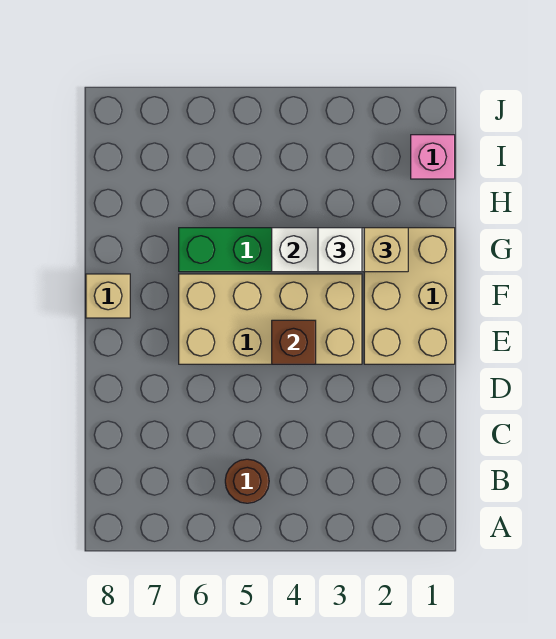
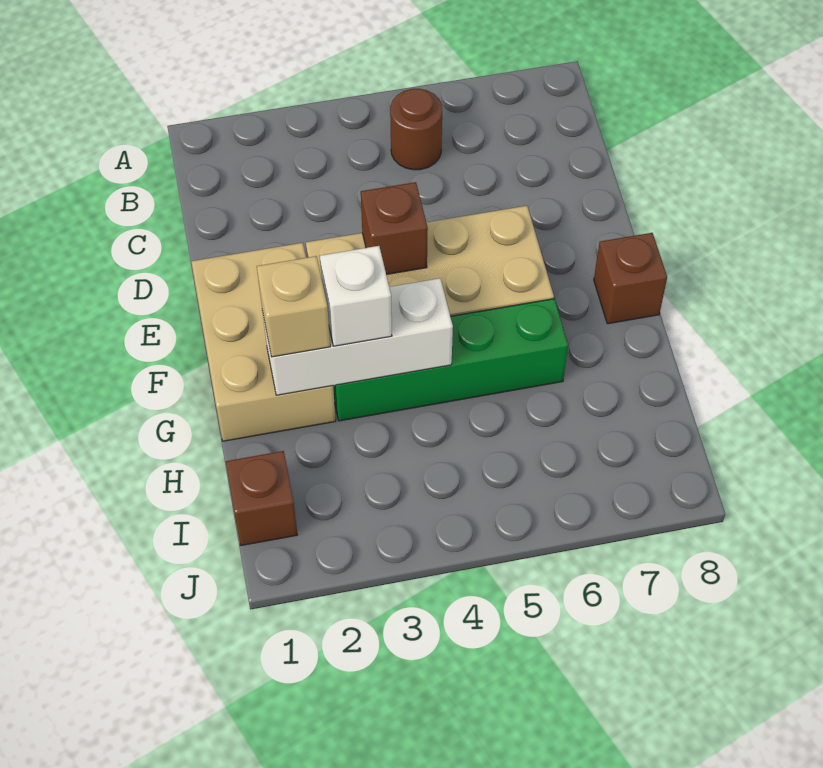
tan brick F8 level 1 -> brown brick F8 level 1
pink brick I1 level 1 -> brown brick I1 level 1

